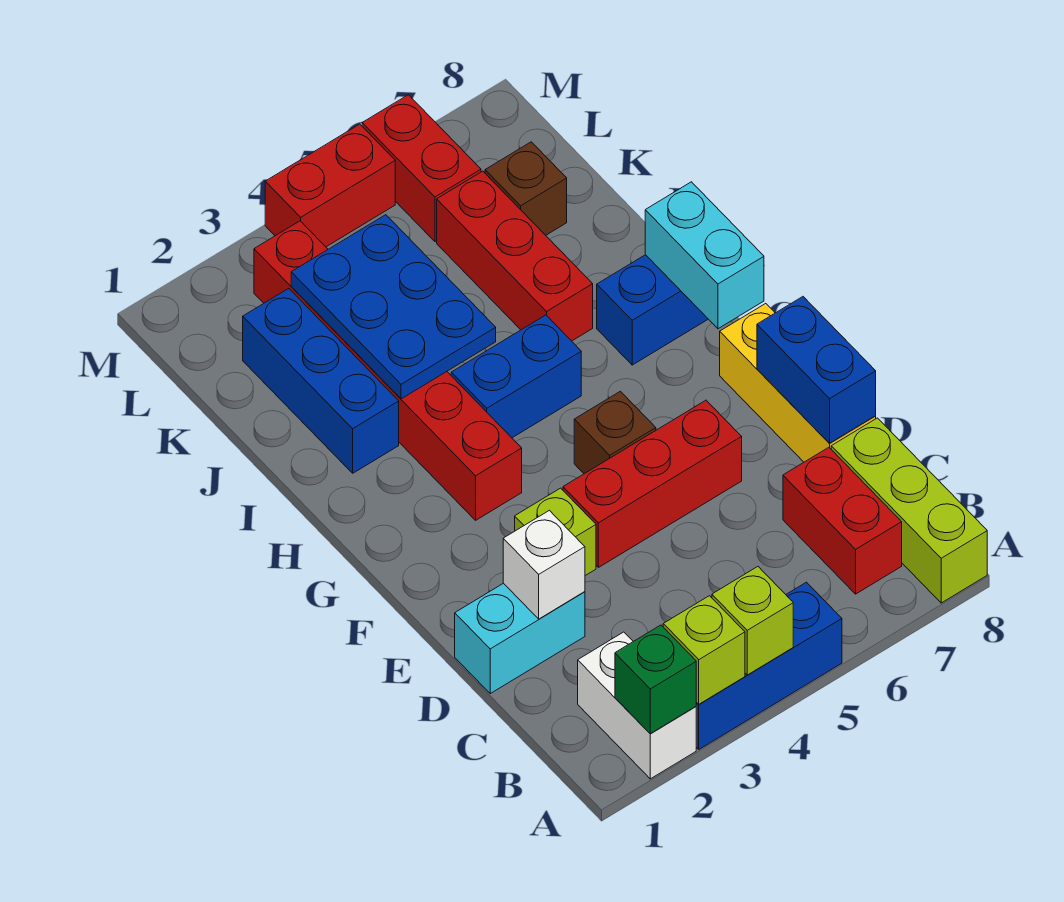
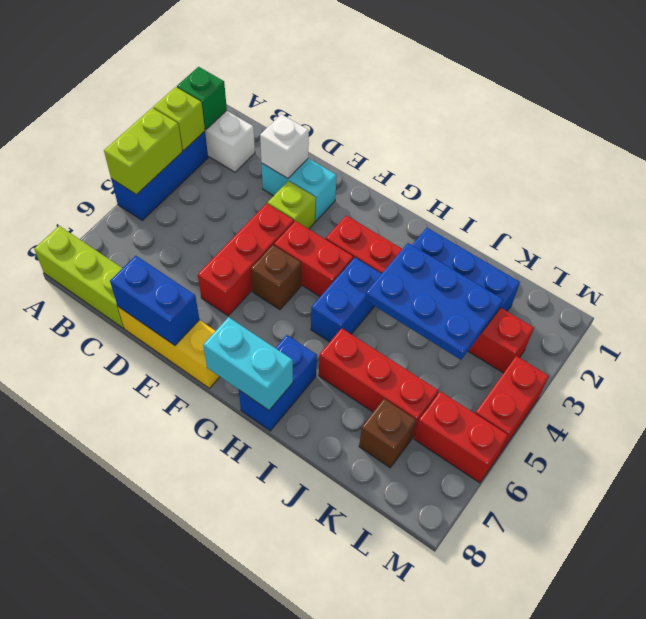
lime brick A4 level 2 -> lime brick A4:A5 level 2
red brick B7:C7 level 1 -> red brick F4:G4 level 1
cyan brick D1:D2 level 1 -> cyan brick D2:E2 level 1

